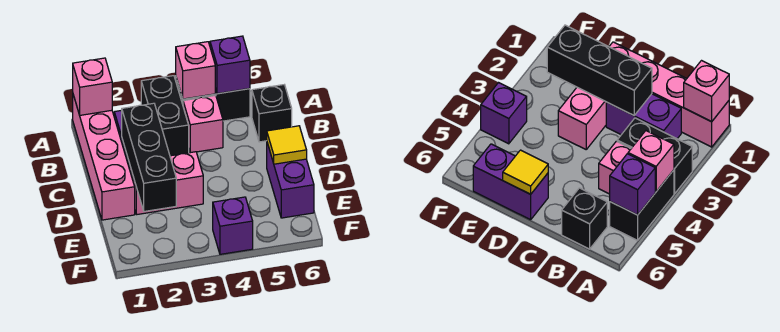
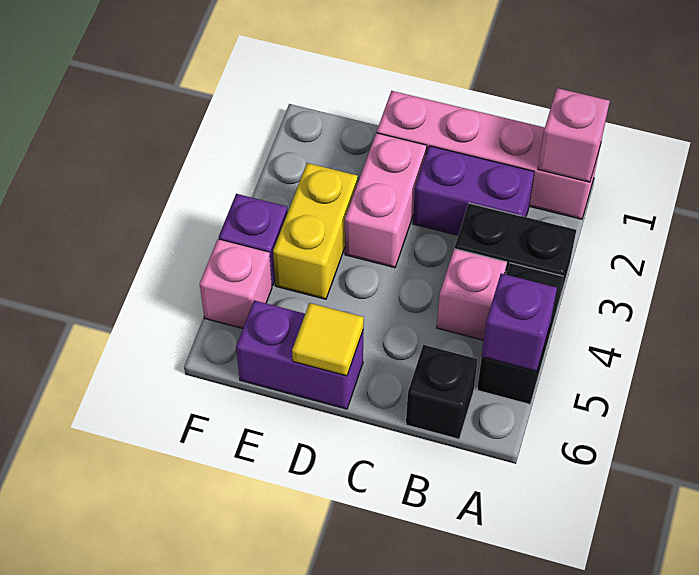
pink brick A4 level 2 -> pink brick F5 level 1
black brick C2:E2 level 2 -> none
none -> yellow brick E3:E4 level 1

